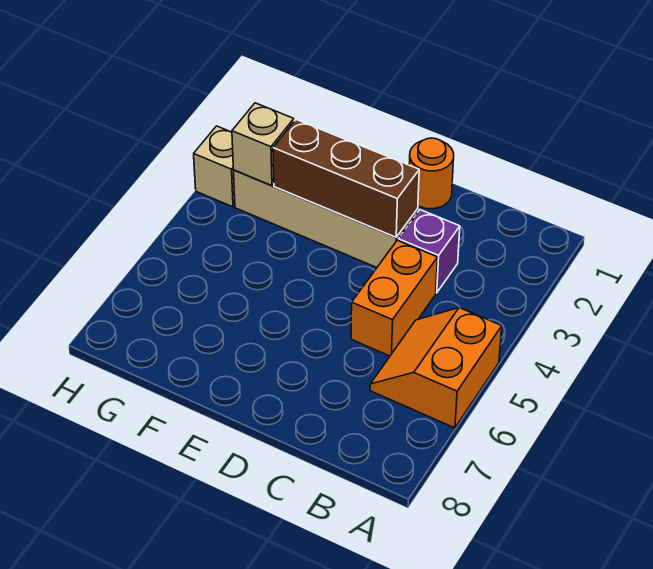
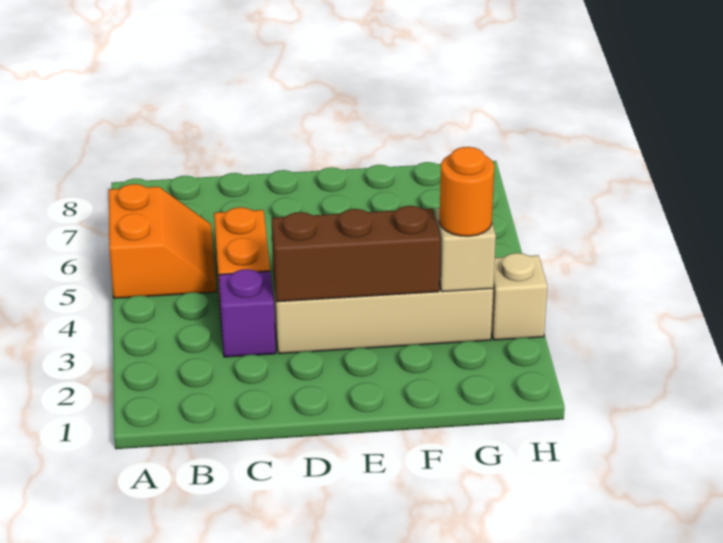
orange round brick D1 level 1 -> orange round brick G3 level 3

